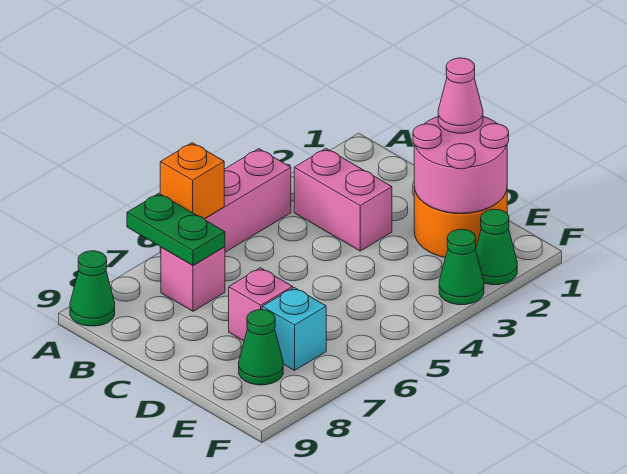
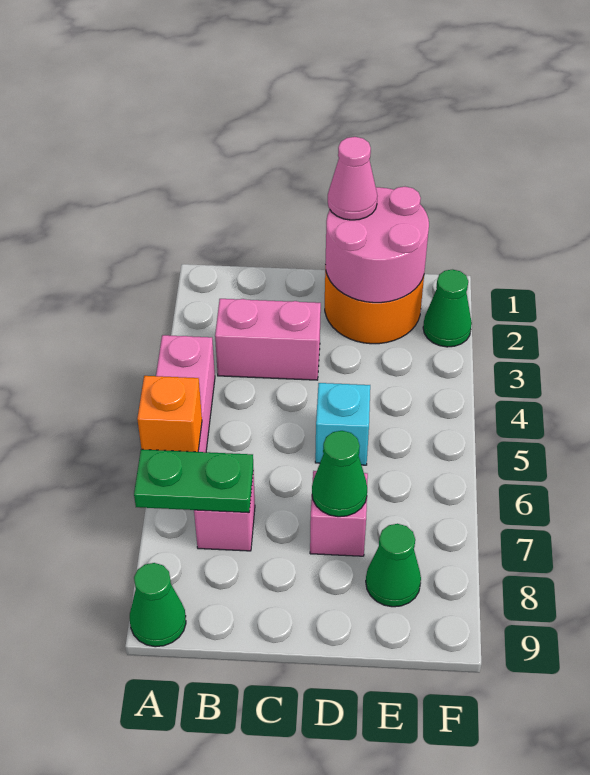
cyan brick E7 level 1 -> cyan brick D5 level 1
green cone F3 level 1 -> green cone D7 level 2

